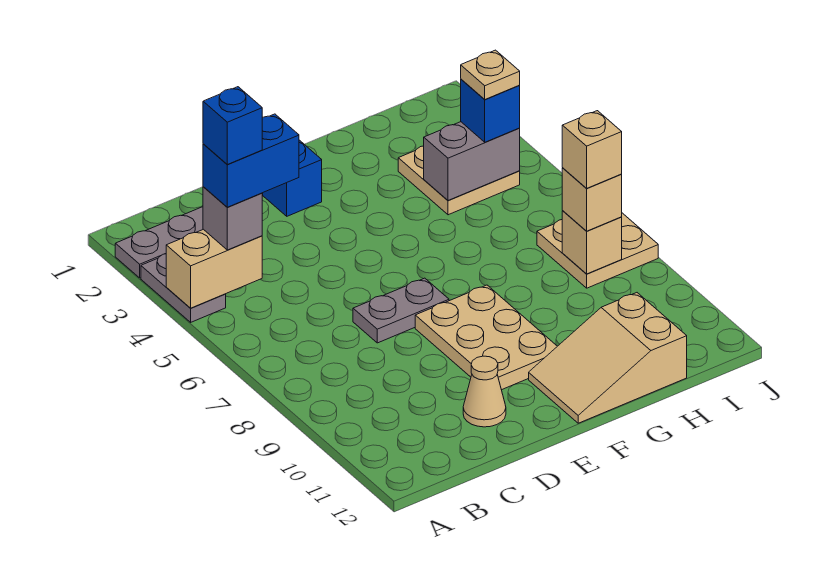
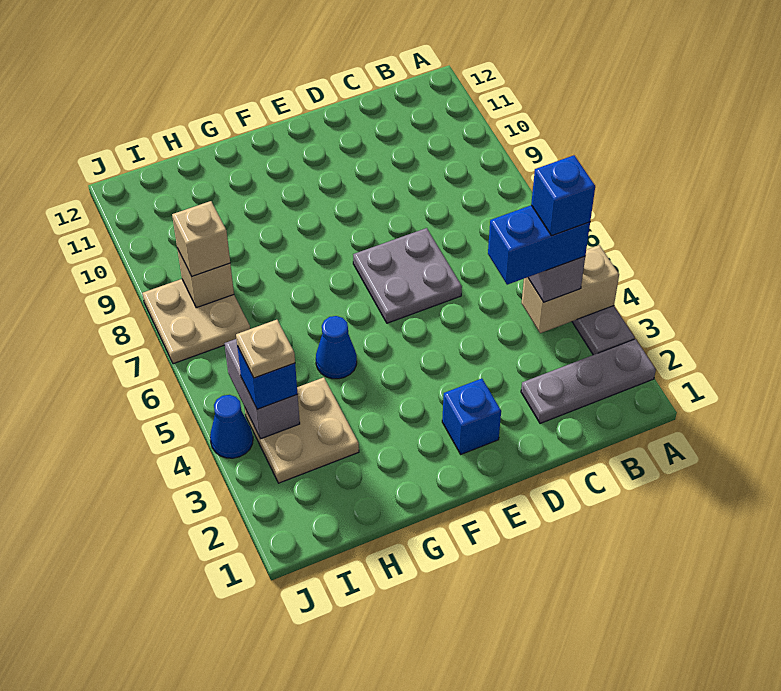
grey plate D7:E7 level 1 -> grey plate D6:E7 level 1
tan cone D11 level 1 -> none
tan plate E8:F10 level 1 -> none
tan slope F11:H12 level 1 top H -> none
none -> blue cone G5 level 1
grey brick H4:I4 level 2 -> grey brick I4:I5 level 2
tan brick I8 level 4 -> none
none -> blue cone J4 level 1

